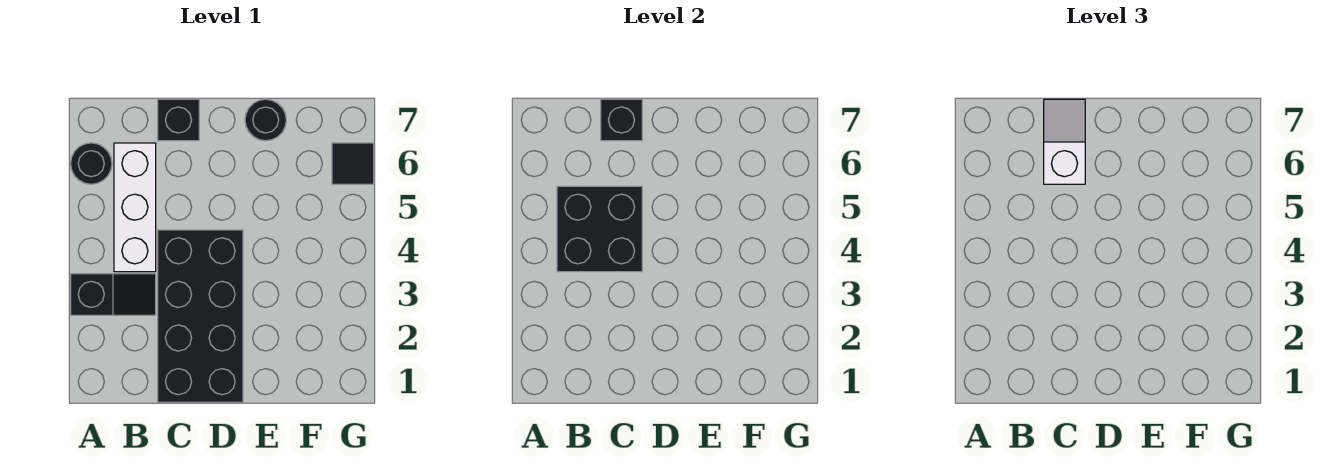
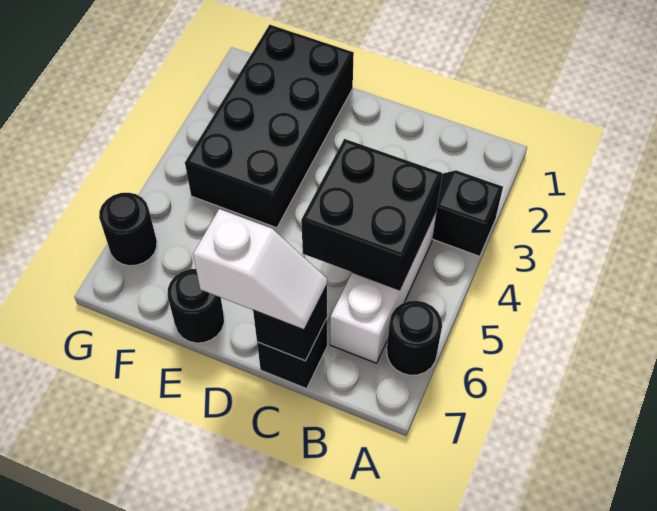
black brick C1:D4 level 1 -> black brick E1:F4 level 1
white slope C6:C7 level 3 top 6 -> white slope C7:D7 level 3 top D
black tile G6 level 1 -> black round brick G6 level 1

